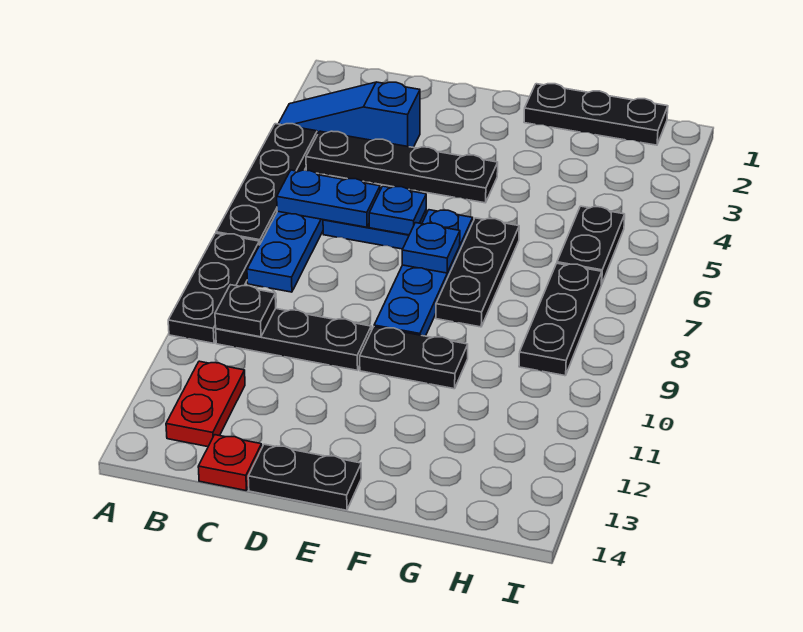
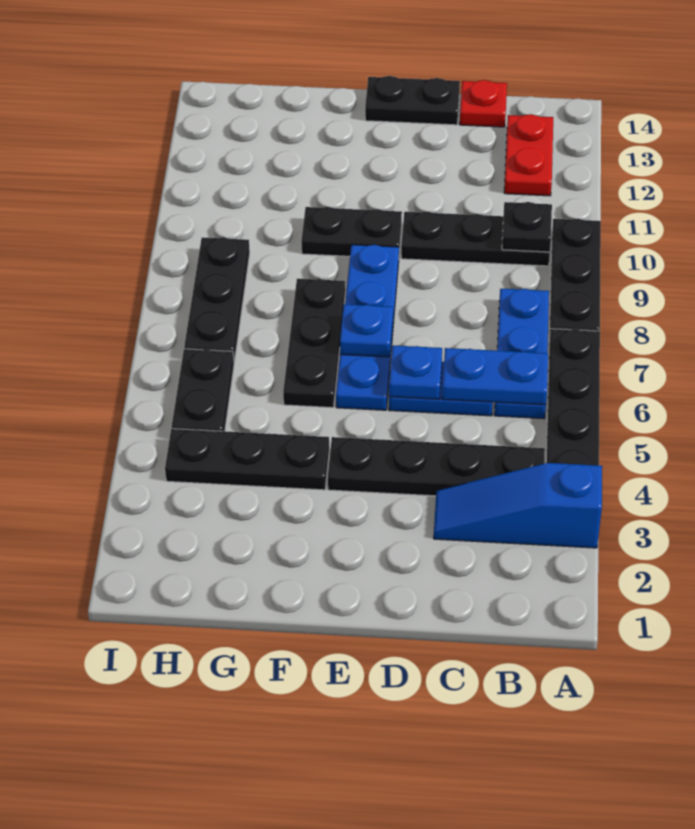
blue slope A3:C3 level 1 top C -> blue slope A3:C3 level 1 top A
black plate F1:H1 level 1 -> black plate F4:H4 level 1

